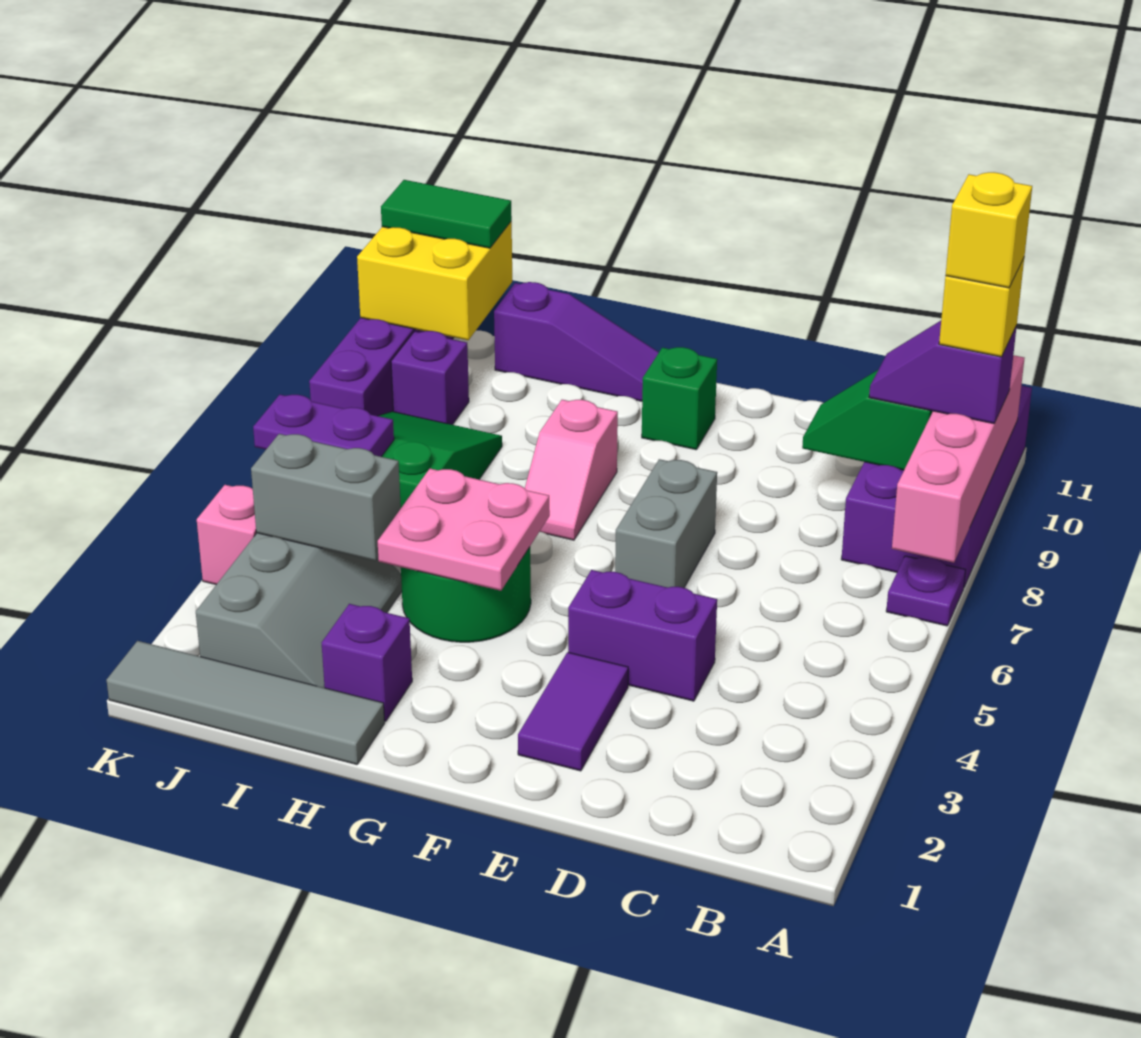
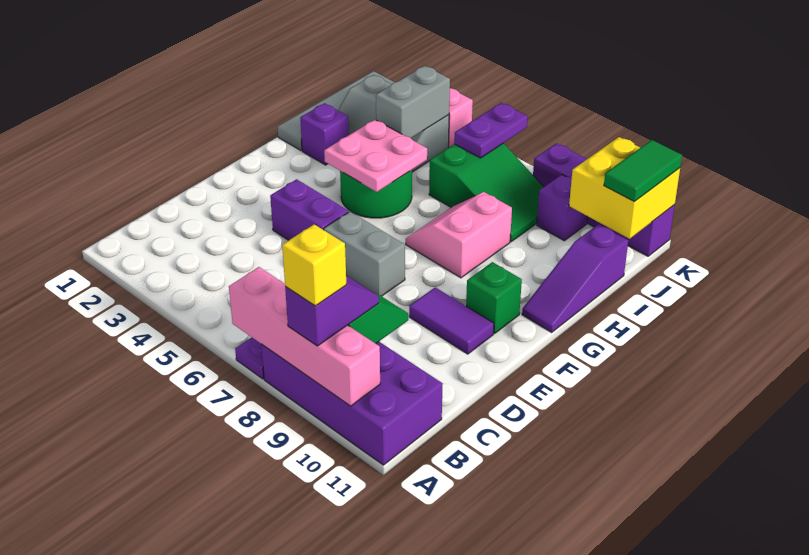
yellow brick A9 level 5 -> none
purple brick D4:E4 level 1 -> purple brick E4:E5 level 1
purple tile E2:E3 level 1 -> purple tile E9:E10 level 1
pink slope G7:G8 level 1 top 8 -> pink slope G7:H8 level 1 top 8

